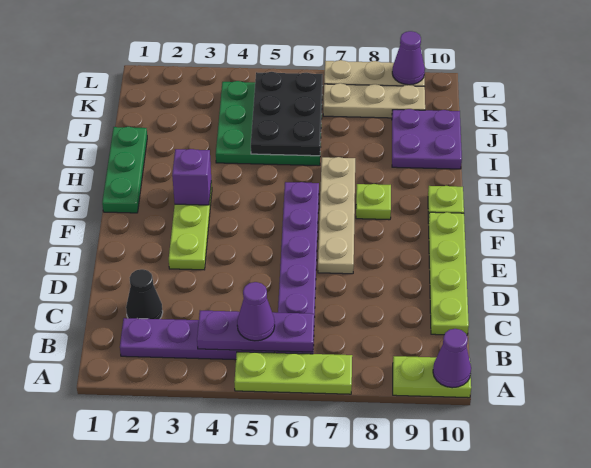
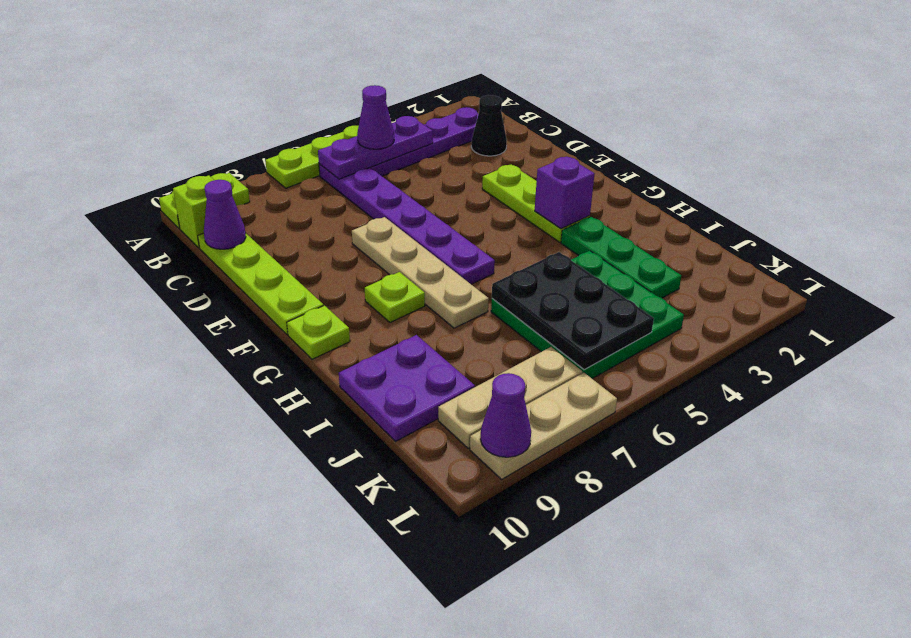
purple cone A10 level 2 -> purple cone C10 level 2
none -> lime brick B10 level 1
green plate G1:I1 level 1 -> green plate H3:J3 level 1

